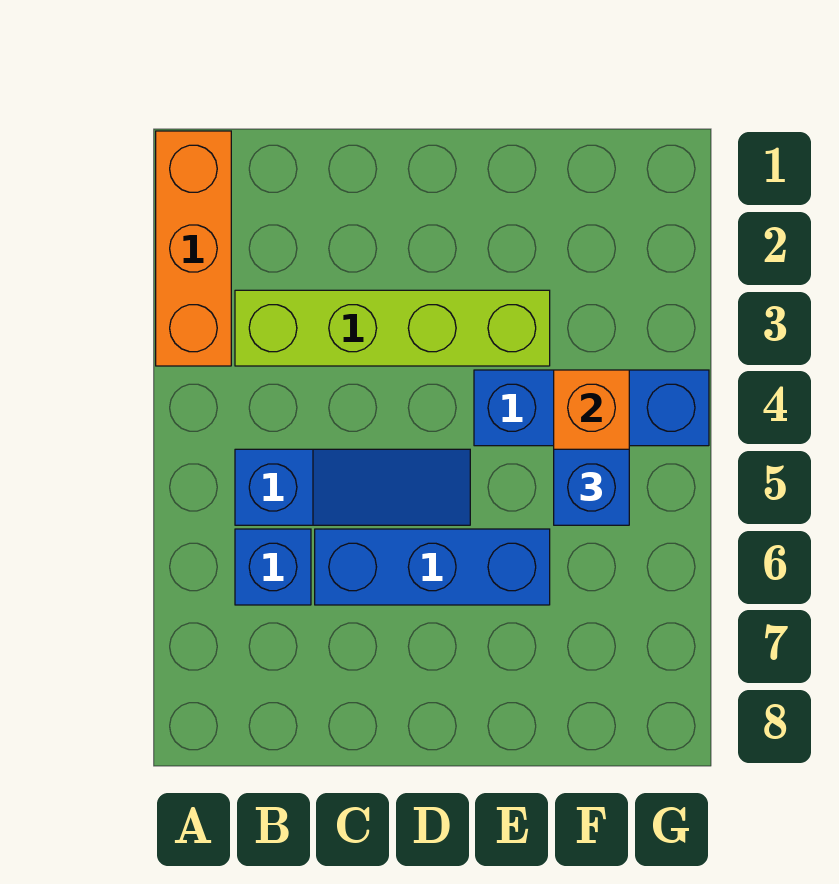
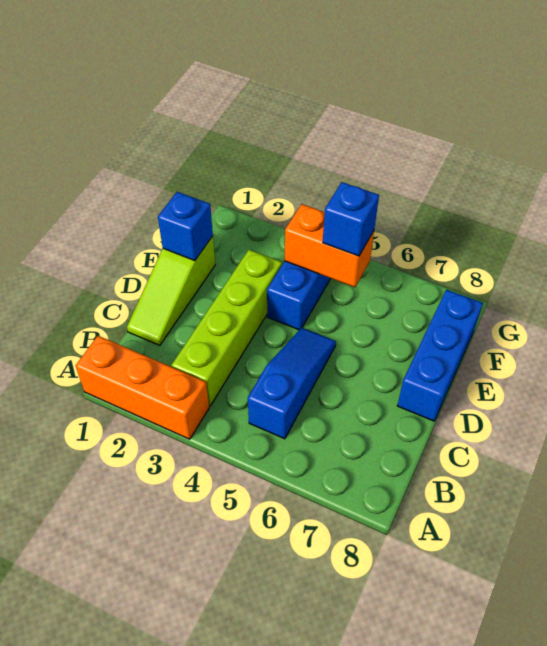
blue brick B6 level 1 -> blue brick E1 level 2
none -> lime slope C1:E1 level 1 top E
blue brick C6:E6 level 1 -> blue brick D8:F8 level 1

